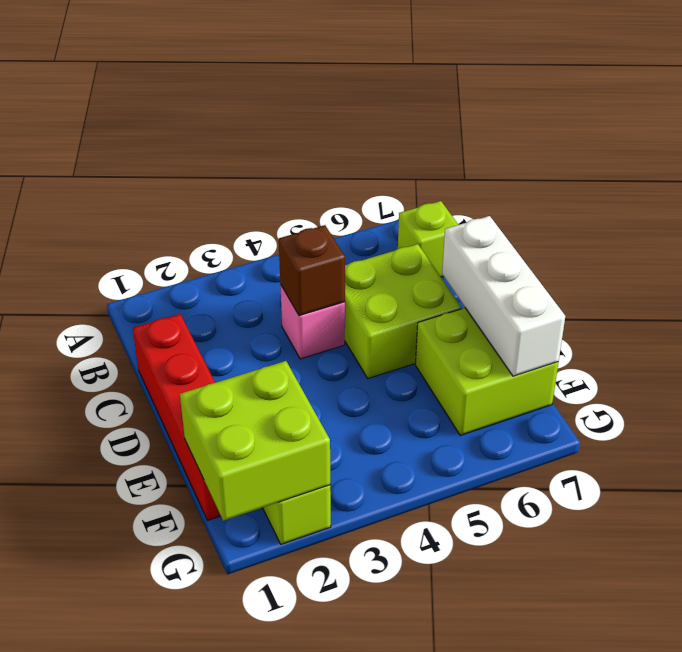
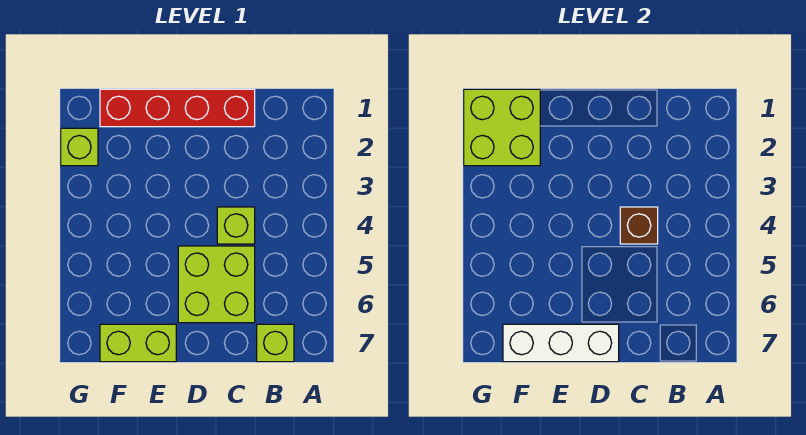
pink brick C4 level 1 -> lime brick C4 level 1
lime brick E6:F7 level 1 -> lime brick E7:F7 level 1

